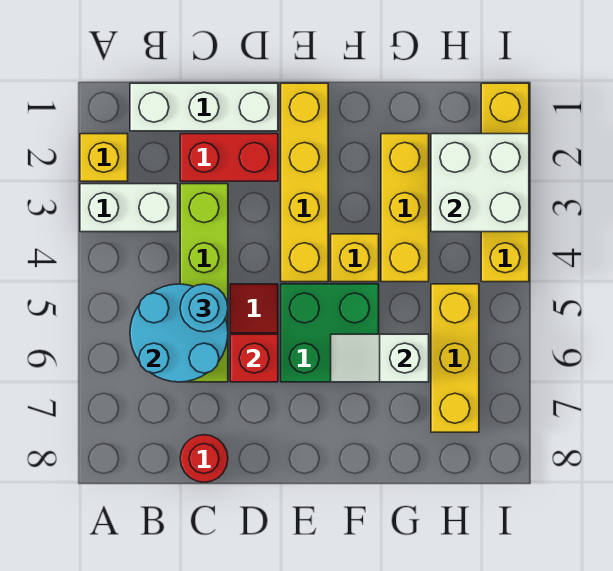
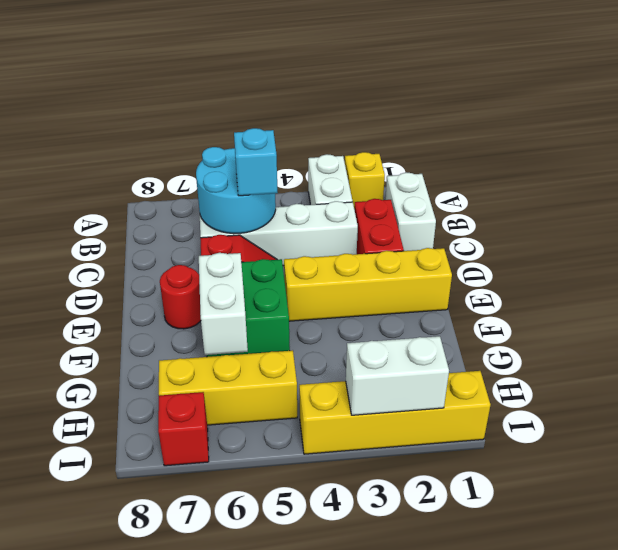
white brick B1:D1 level 1 -> white brick B1:C1 level 1
lime brick C3:C6 level 1 -> white brick C3:C6 level 1
cyan round brick C5 level 3 -> cyan brick C5 level 3
red round brick C8 level 1 -> red round brick E7 level 1
red brick D6 level 2 -> red brick I7 level 1
yellow brick F4 level 1 -> none
white slope F6:G6 level 2 top G -> white brick F6:G6 level 2
yellow brick G2:G4 level 1 -> none
white brick H2:I3 level 2 -> white brick I2:I3 level 2

